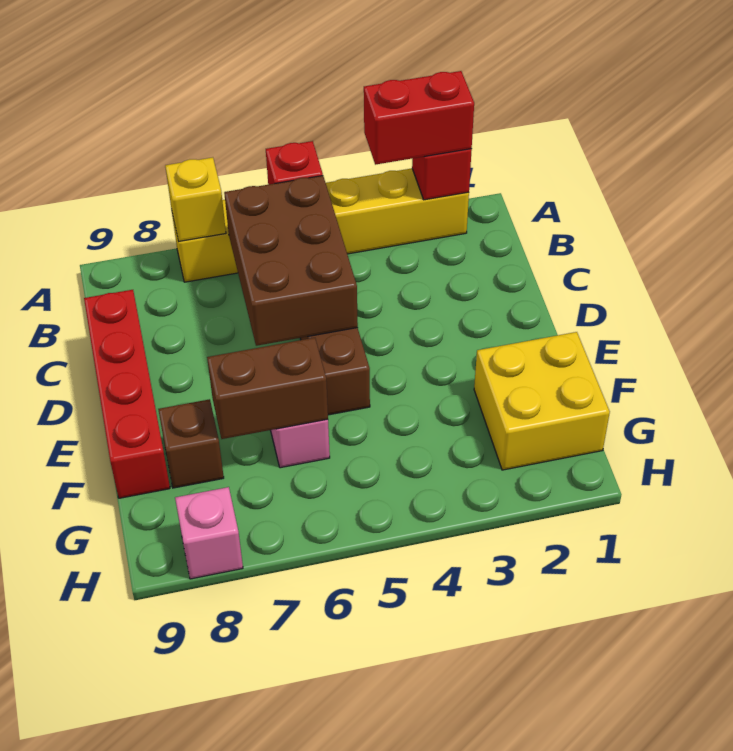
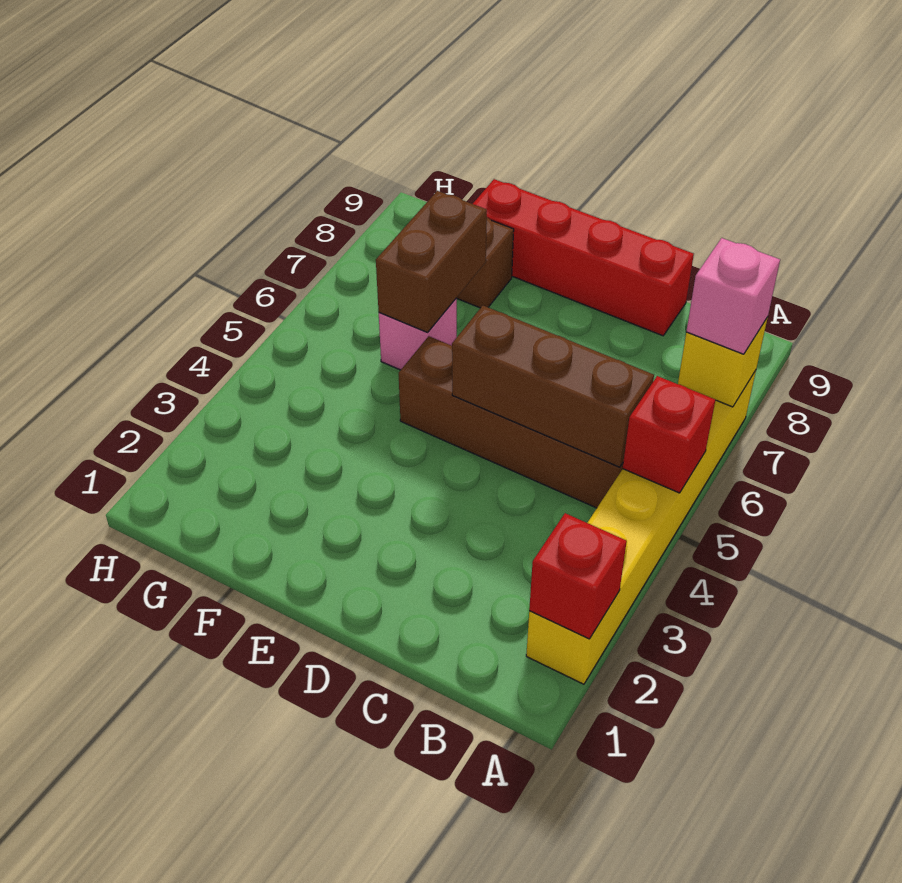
red brick A2:A3 level 3 -> none
brown brick B5:D6 level 2 -> brown brick B5:D5 level 2
yellow brick F1:G2 level 1 -> none
pink brick H8 level 1 -> pink brick A7 level 3

